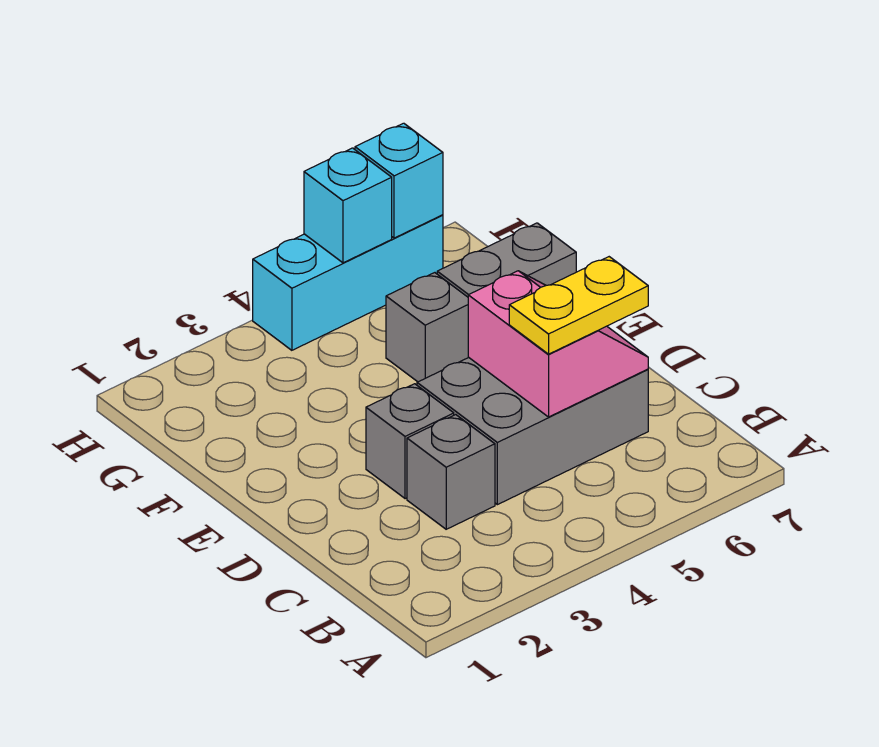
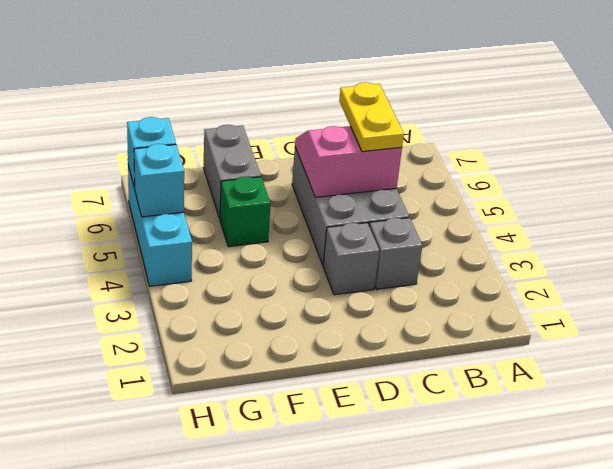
grey brick F5 level 1 -> green brick F5 level 1

